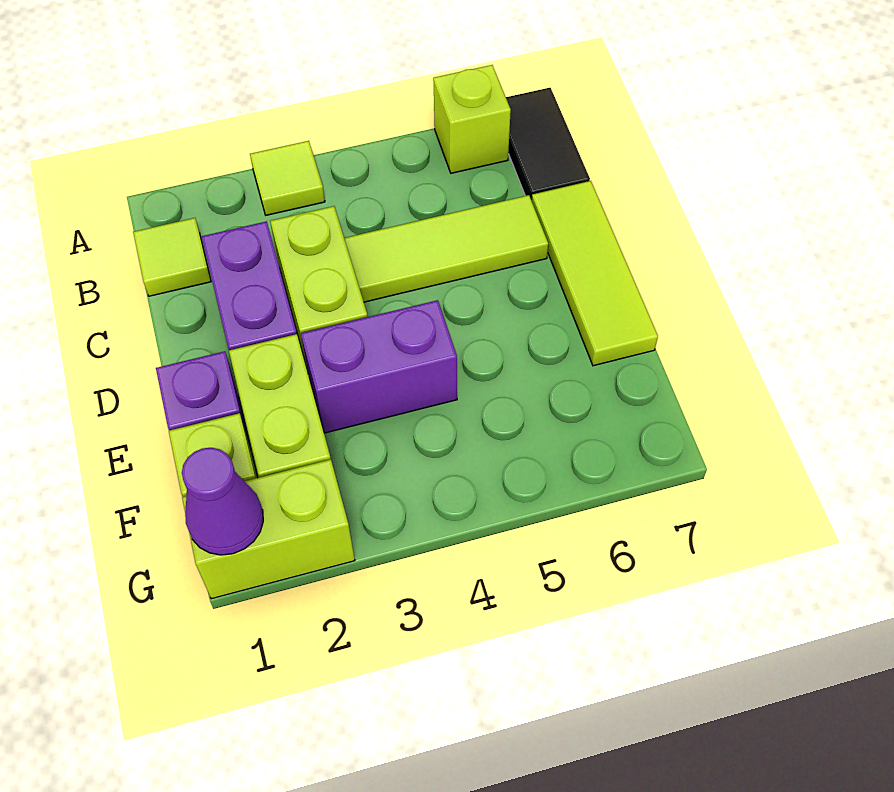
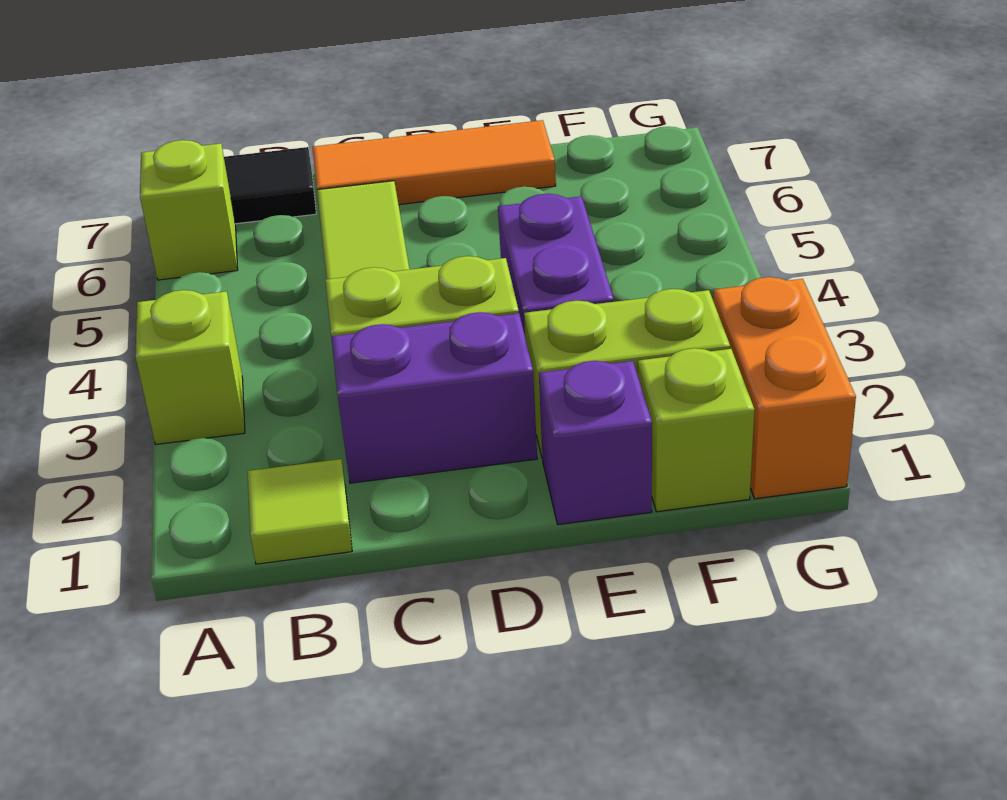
lime tile A3 level 1 -> lime brick A3 level 1
lime tile C7:E7 level 1 -> orange tile C7:E7 level 1
lime brick G1:G2 level 1 -> orange brick G1:G2 level 1
purple cone G1 level 2 -> none

